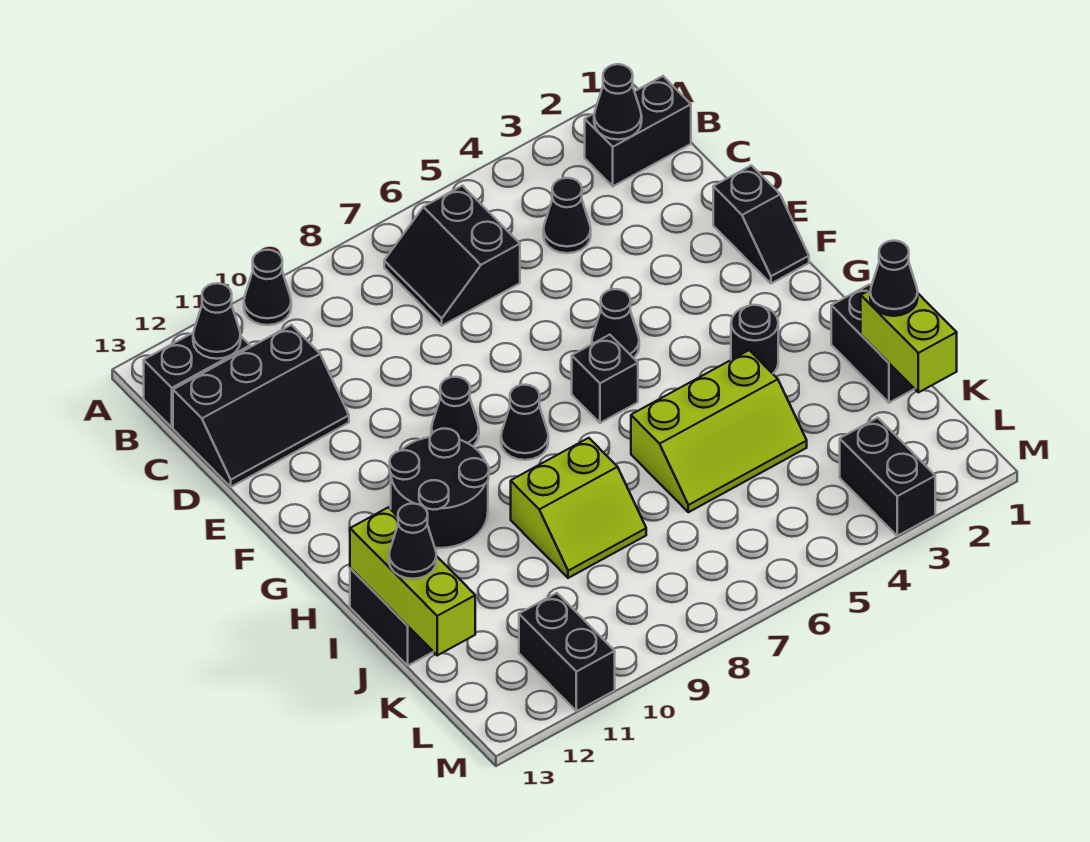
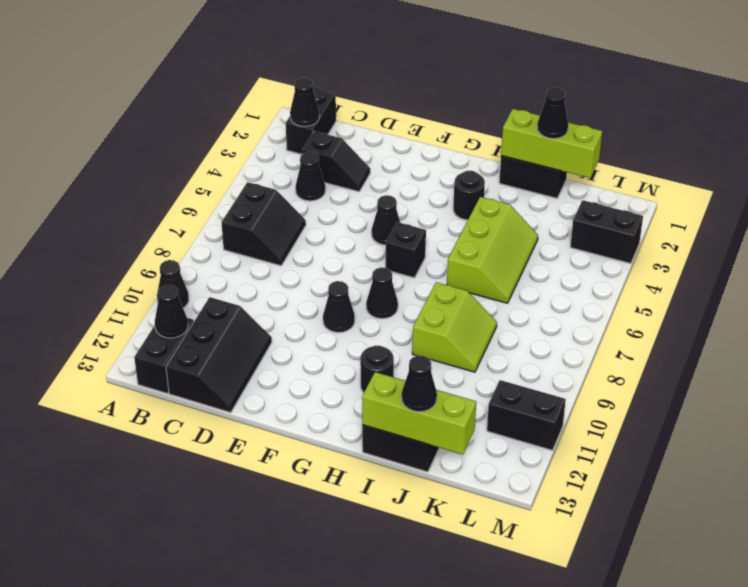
black slope B6:C7 level 1 top 6 -> black slope B6:C7 level 1 top B
black slope E1:F1 level 1 top E -> black slope C3:D3 level 1 top C
black round brick G10:H11 level 1 -> black round brick H11 level 1
lime brick J1:K1 level 2 -> lime brick I1:K1 level 2

